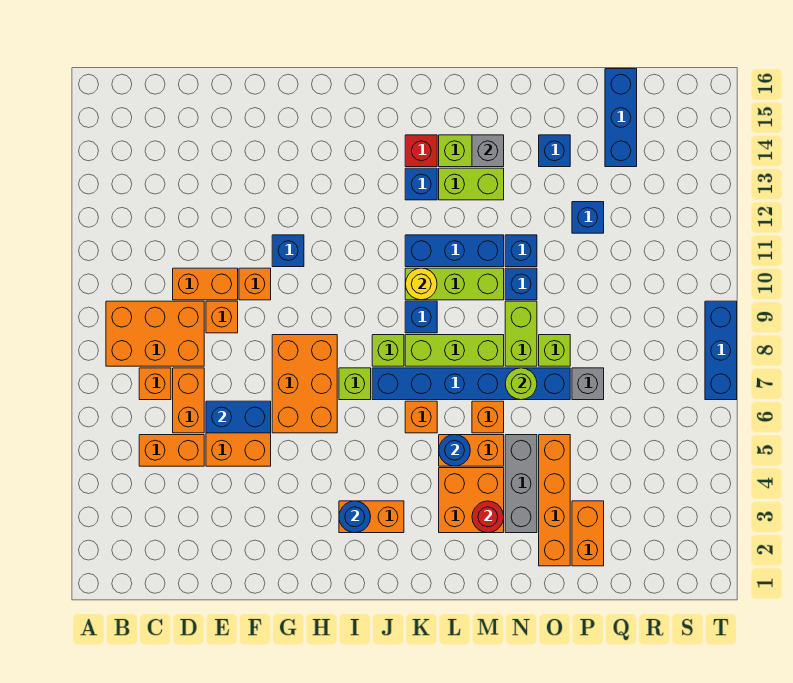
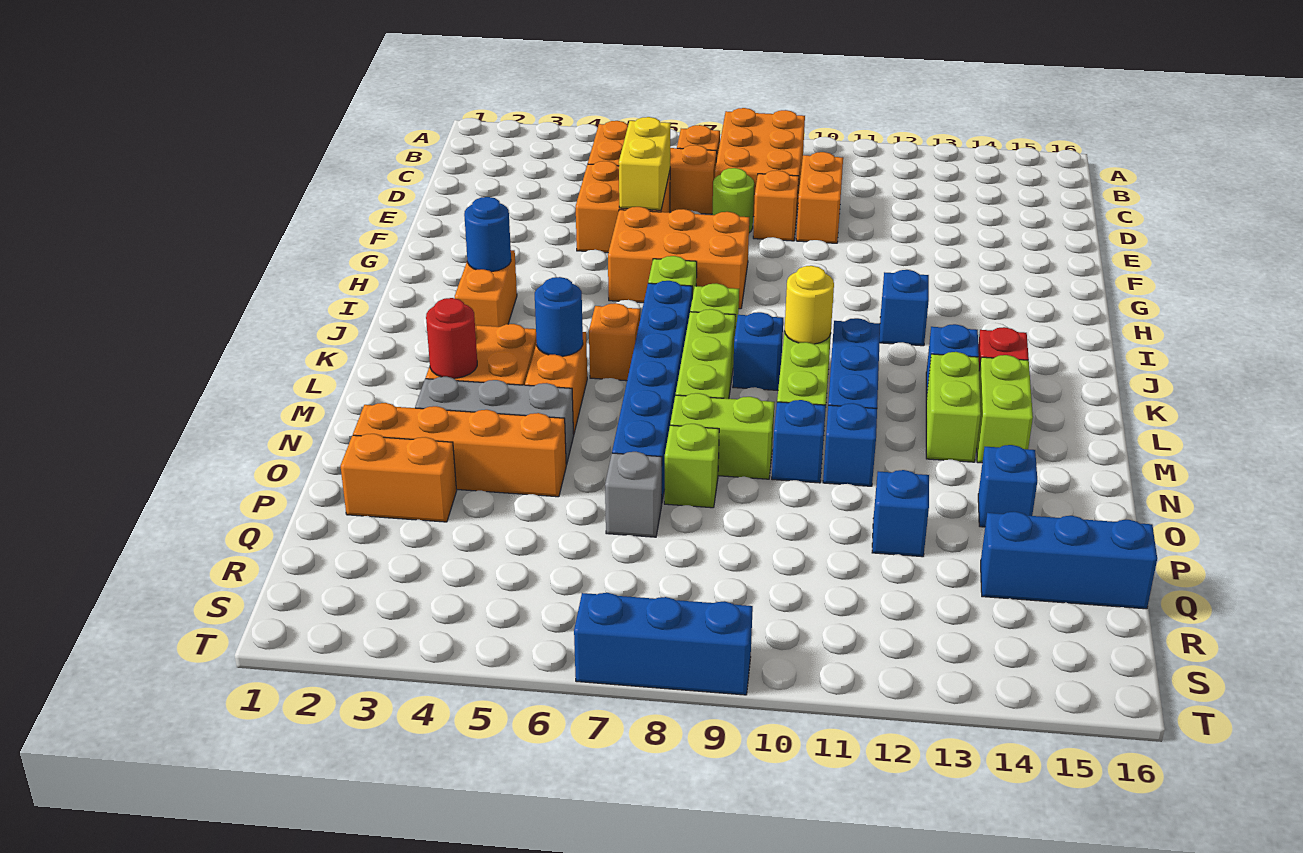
blue brick E6:F6 level 2 -> yellow brick E6:F6 level 2
orange brick F10 level 1 -> none
blue brick G11 level 1 -> blue brick I12 level 1
orange brick M6 level 1 -> none
grey brick M14 level 2 -> none
lime round brick N7 level 2 -> lime round brick E8 level 1

